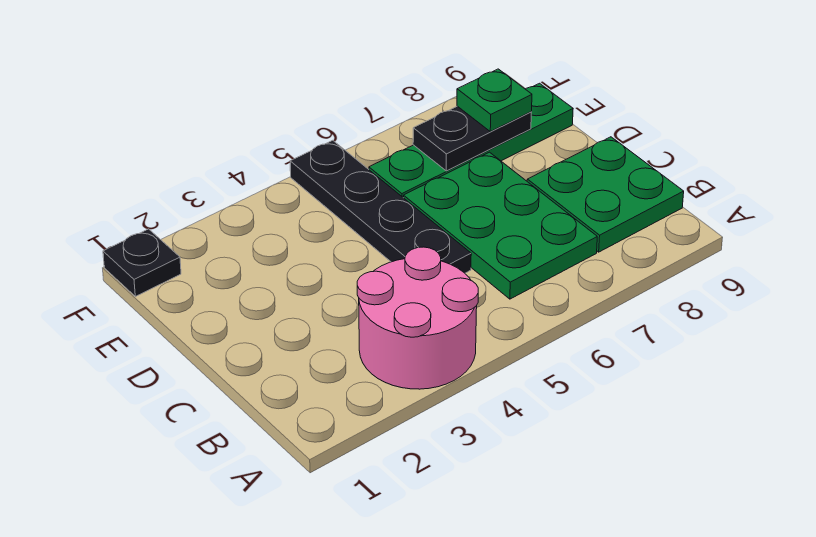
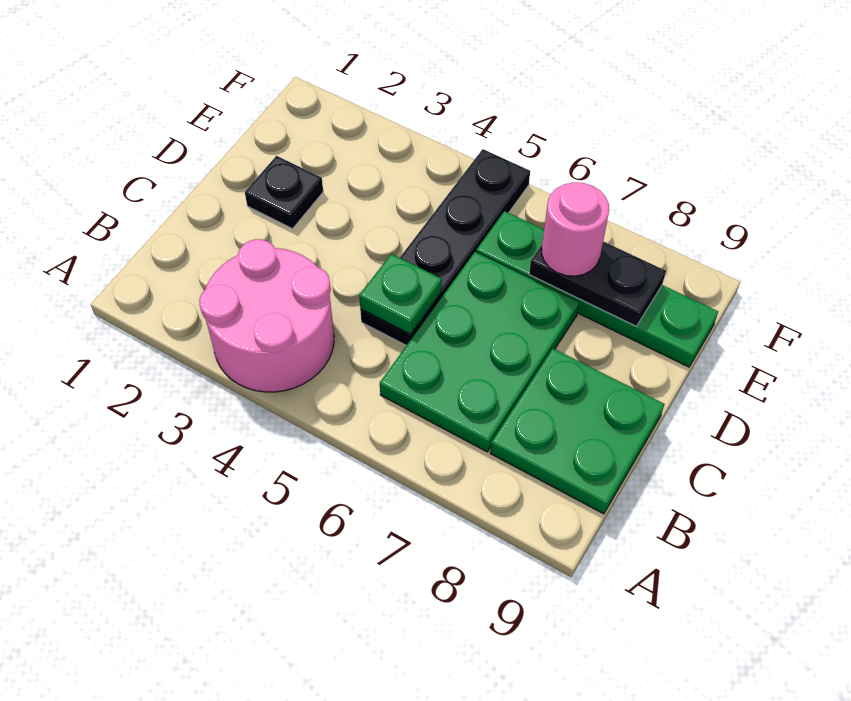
none -> pink round brick E7 level 3
green plate E8 level 3 -> green plate C5 level 2
black plate F1 level 1 -> black plate D2 level 1

